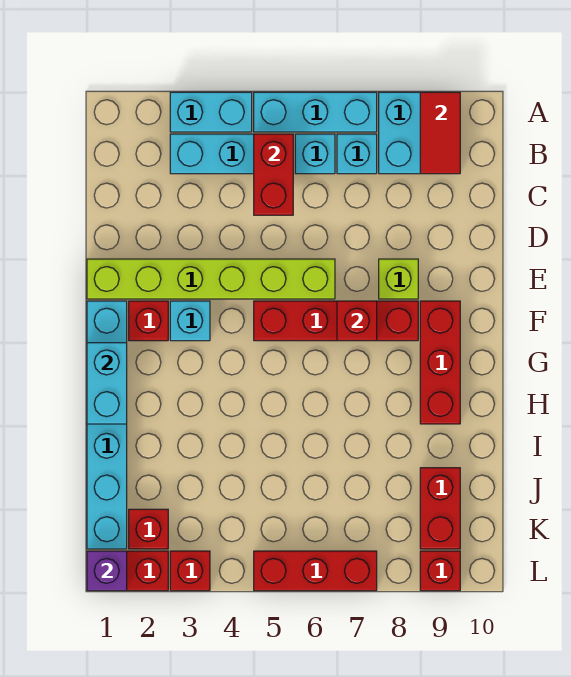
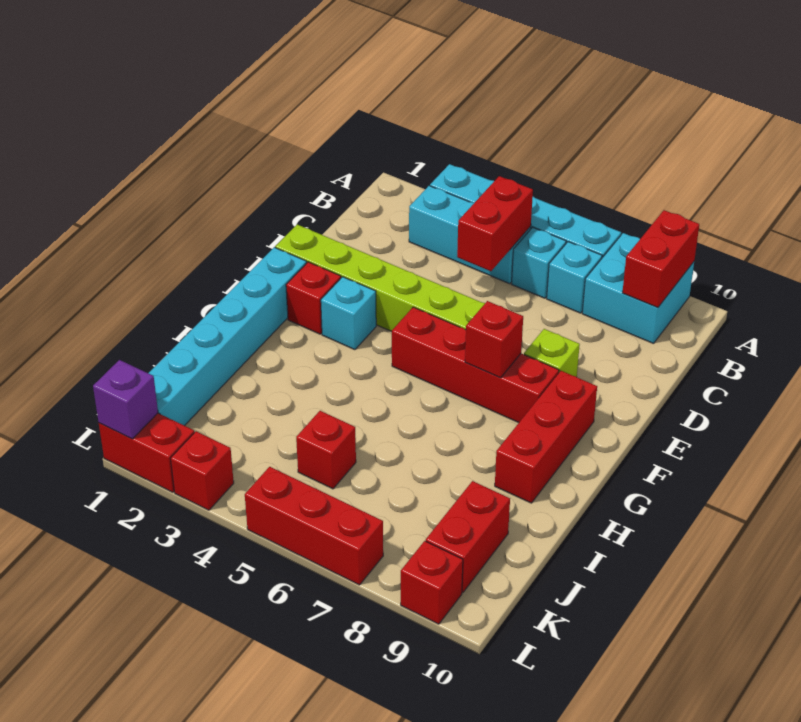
red tile A9:B9 level 2 -> red brick A9:B9 level 2
cyan brick G1:H1 level 2 -> none
red brick K2 level 1 -> red brick J5 level 1

